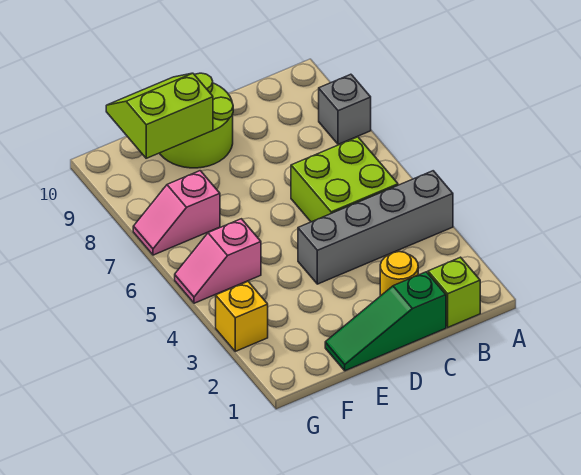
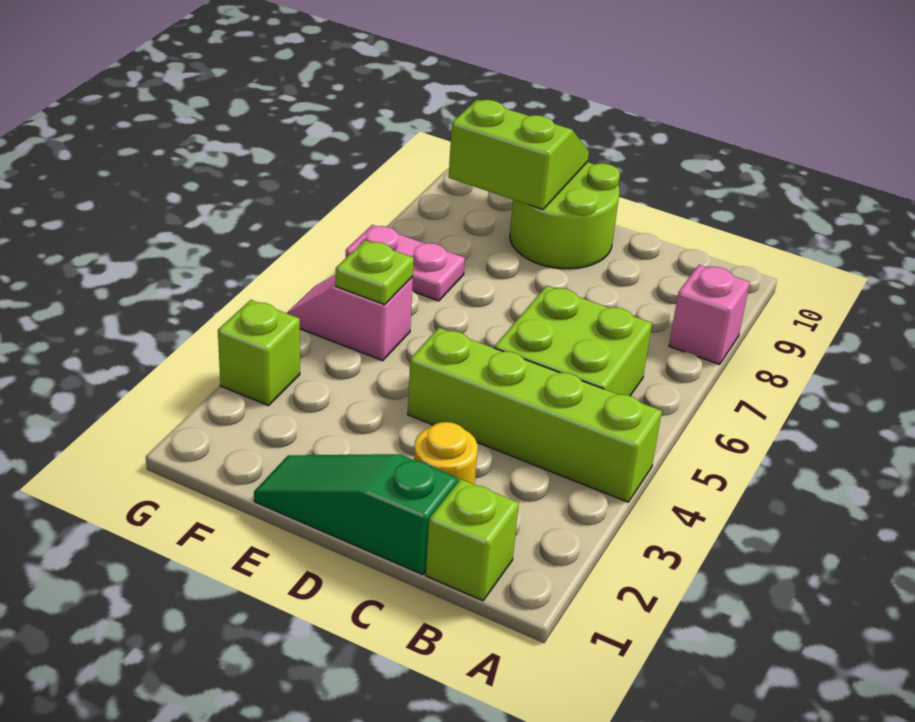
grey brick A4:D4 level 1 -> lime brick A4:D4 level 1
grey brick A8 level 1 -> pink brick A8 level 1
none -> lime plate F5 level 2
pink slope F7:G7 level 1 top F -> pink plate F7:G7 level 1
yellow brick G3 level 1 -> lime brick G3 level 1

